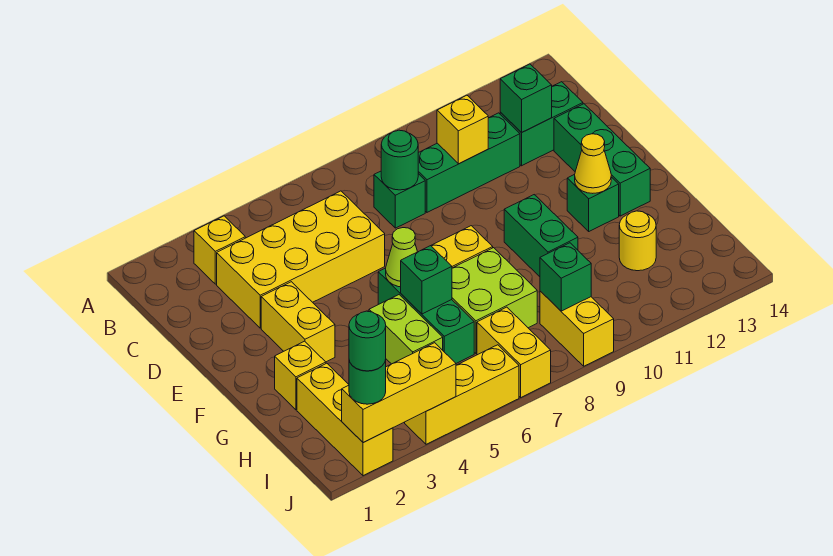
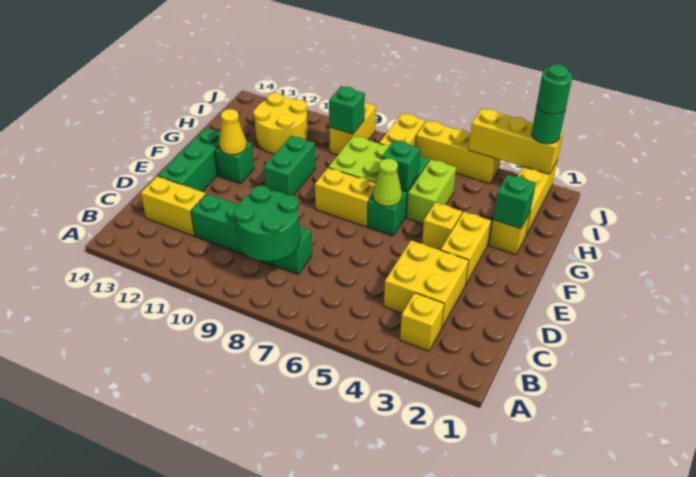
yellow brick C3:D6 level 1 -> yellow brick C3:D4 level 1
green round brick C8 level 2 -> green round brick B8:C9 level 2
yellow brick C10 level 2 -> yellow brick F4 level 1
green brick C12:C13 level 1 -> yellow brick C12:C13 level 1
green brick C12 level 2 -> green brick G2 level 2
yellow round brick H12 level 1 -> yellow round brick H11:I12 level 1

